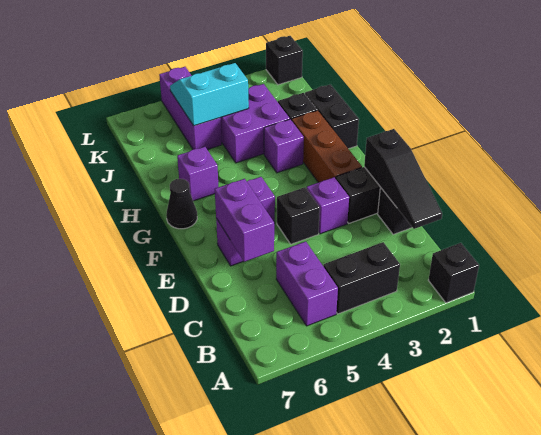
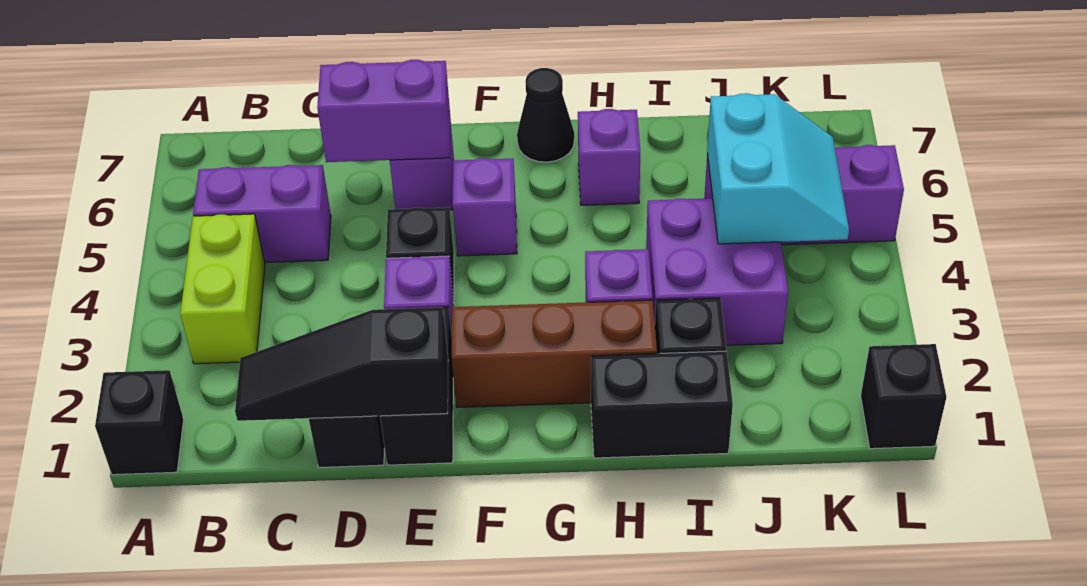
black brick B3:B4 level 1 -> lime brick B3:B4 level 1

